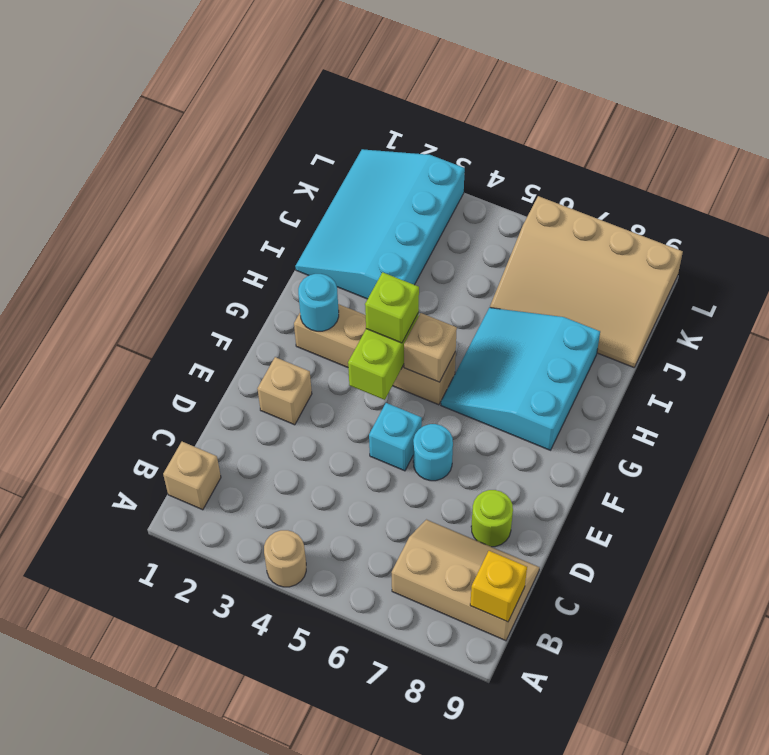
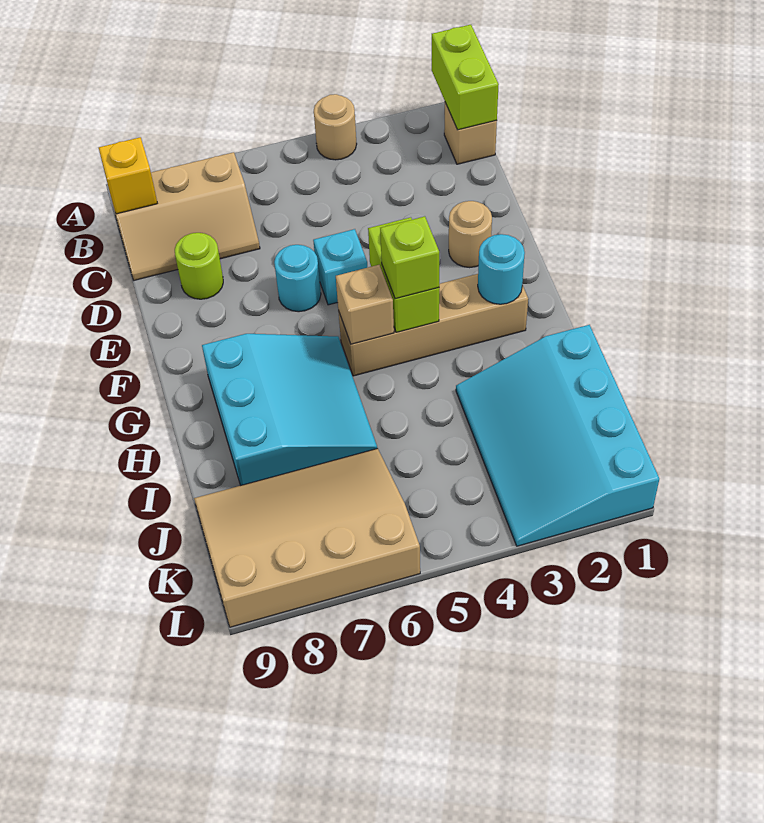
none -> lime brick A1:B1 level 2
tan brick E2 level 1 -> tan round brick E2 level 1
cyan slope I1:L3 level 1 top 3 -> cyan slope I1:L3 level 1 top 1

